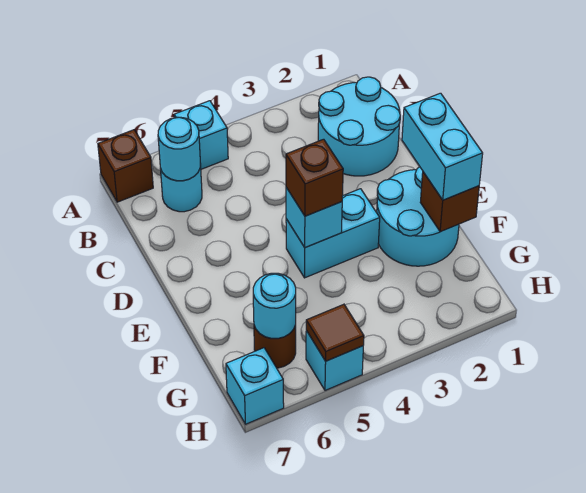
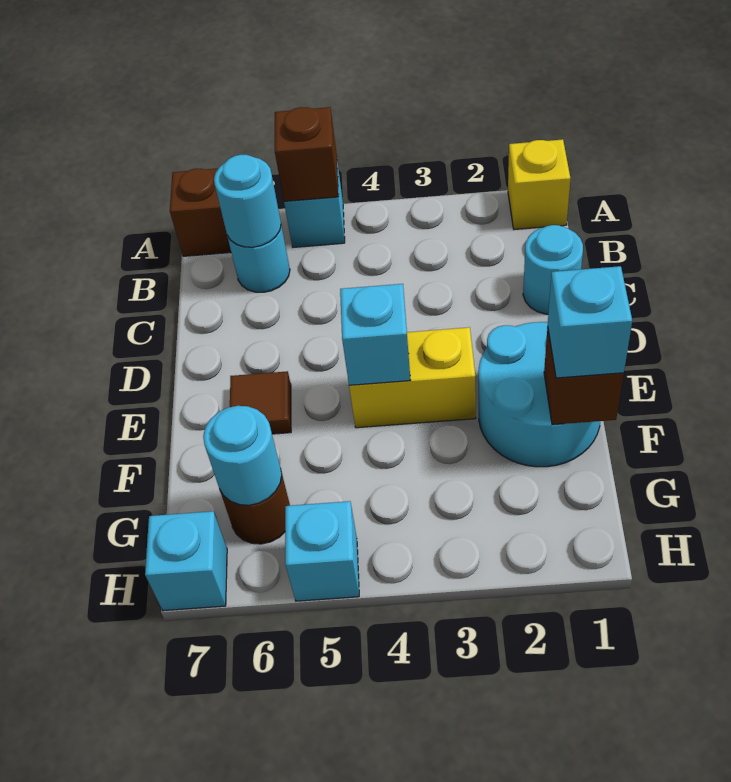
none -> yellow brick A1 level 1
cyan round brick B1:C2 level 1 -> cyan round brick C1 level 1
cyan brick E1:F1 level 3 -> cyan brick F1 level 3
cyan brick E3:E4 level 1 -> yellow brick E3:E4 level 1
brown brick E4 level 3 -> brown brick A5 level 2
brown tile H5 level 2 -> brown tile E6 level 1

